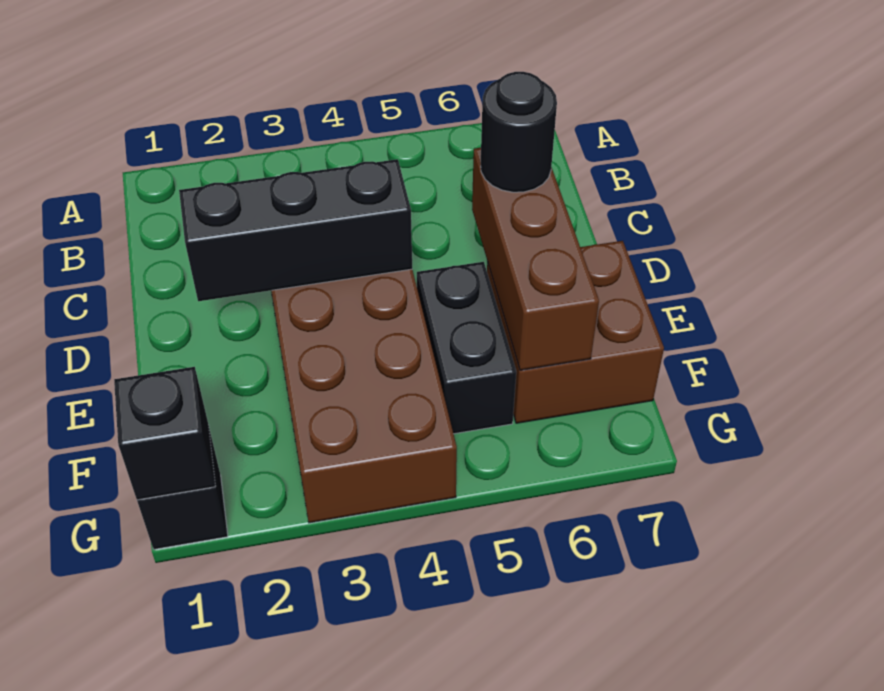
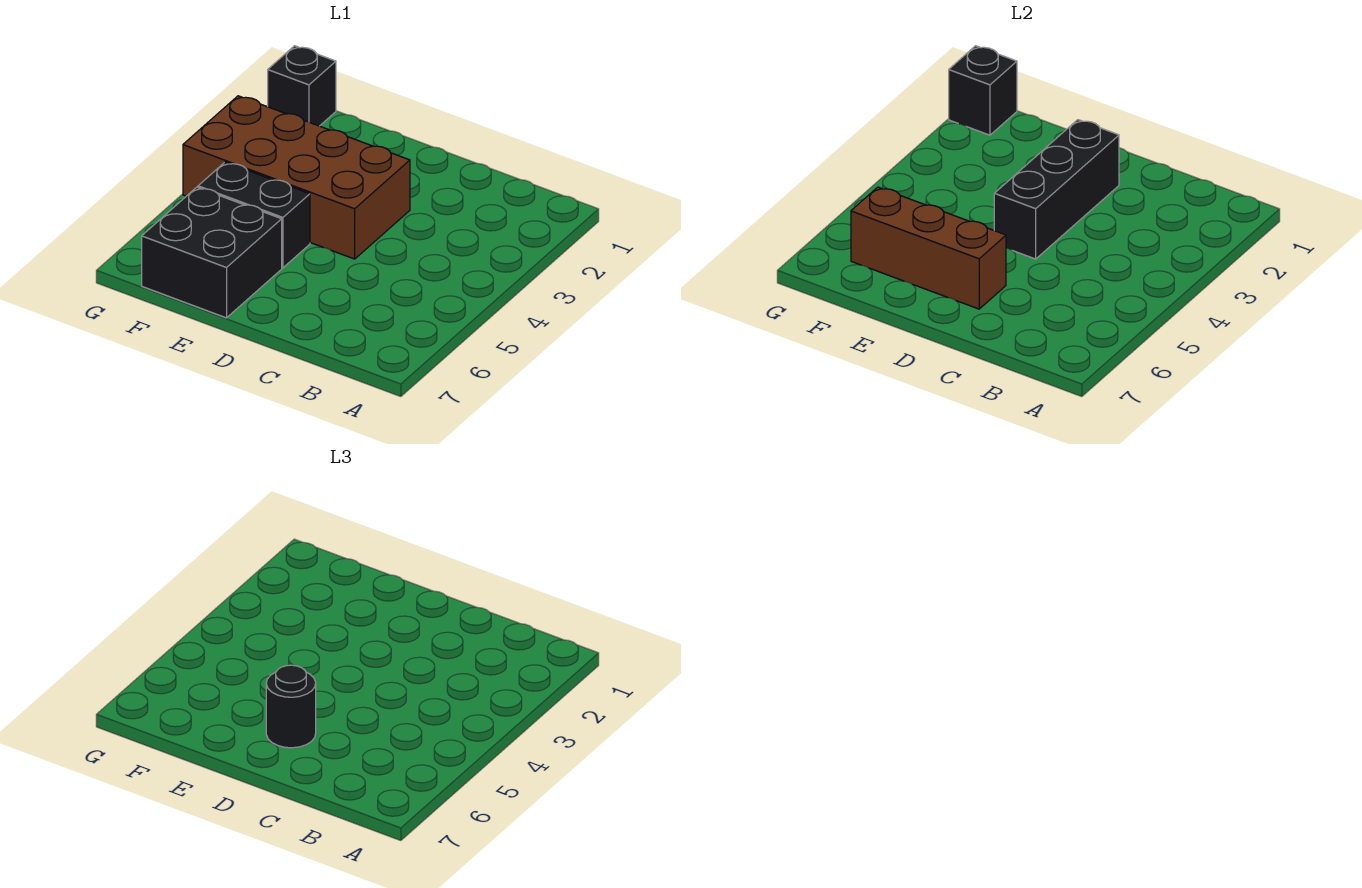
brown brick E6:F7 level 1 -> black brick E6:F7 level 1

